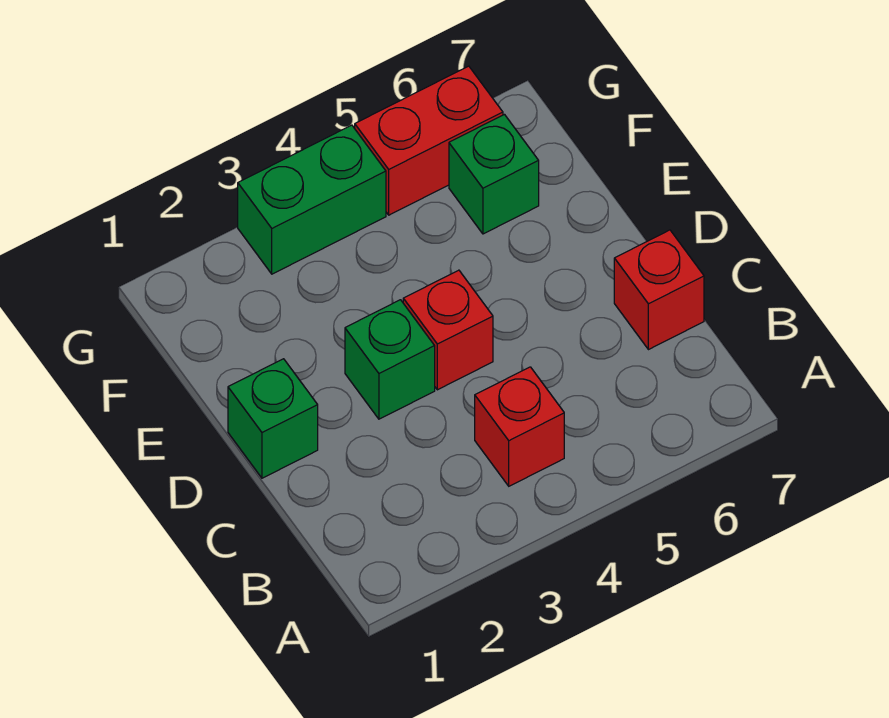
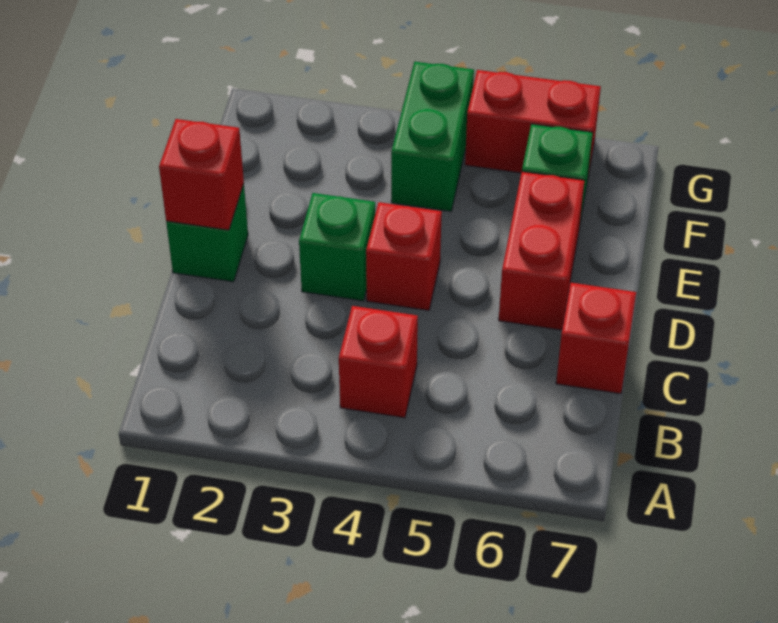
none -> red brick D1 level 2
none -> red brick D6:E6 level 1
green brick G3:G4 level 1 -> green brick F4:G4 level 1

